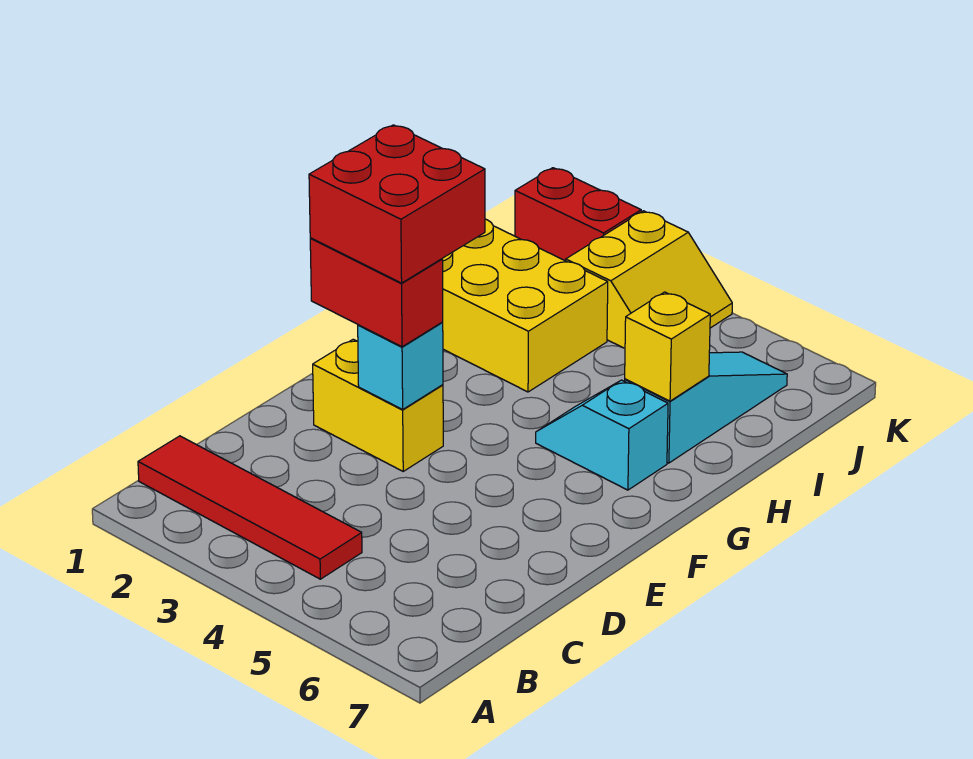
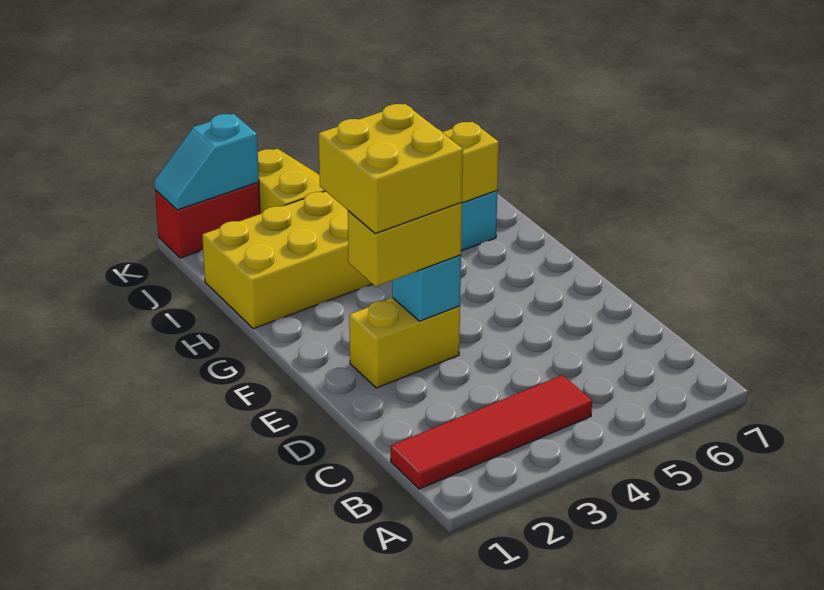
red brick E2:E3 level 3 -> yellow brick E2:E3 level 3
red brick E2:F3 level 4 -> yellow brick E2:F3 level 4
cyan slope G5:G6 level 1 top 6 -> cyan slope K1:K2 level 2 top 2

